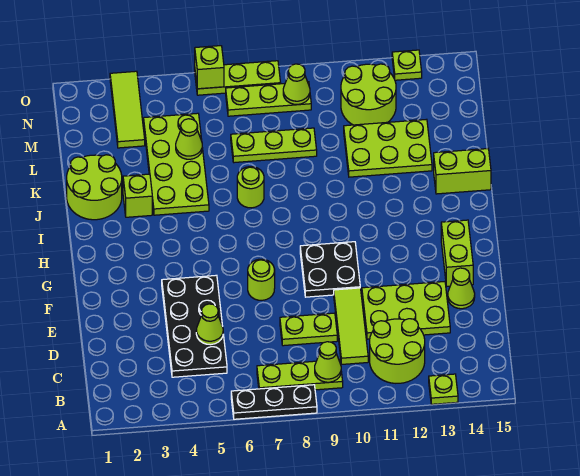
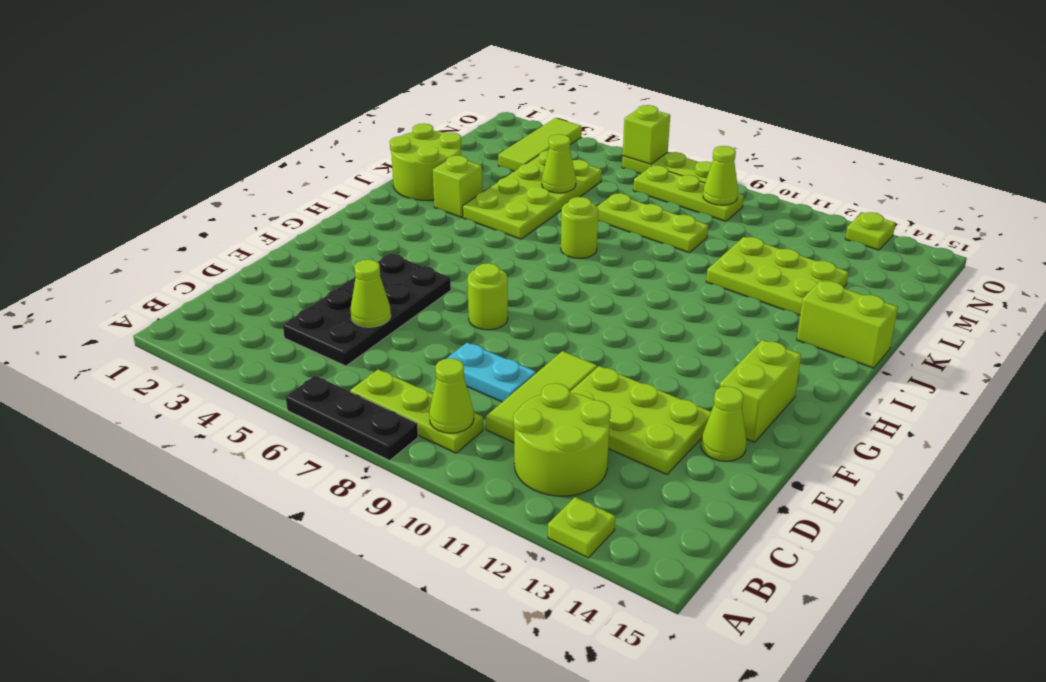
lime plate D8:D9 level 1 -> cyan plate D8:D9 level 1
black plate F9:G10 level 1 -> none
lime round brick M11:N12 level 1 -> none

